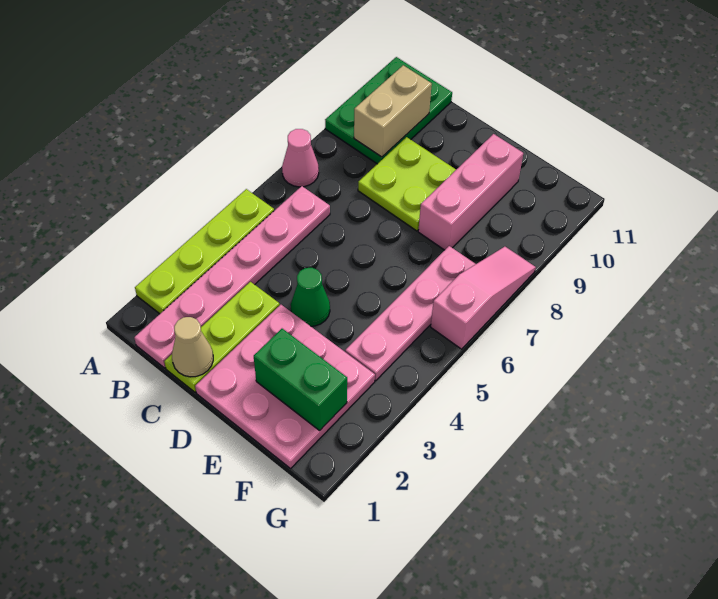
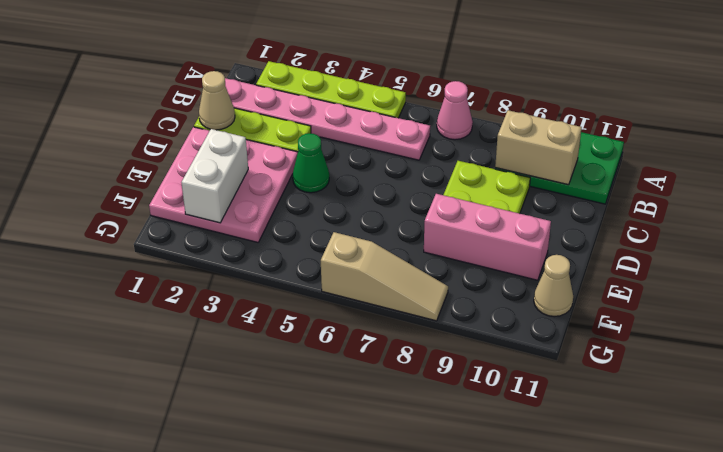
green brick E2:F2 level 2 -> white brick E2:F2 level 2
pink plate F4:F7 level 1 -> none
none -> tan cone F11 level 1
pink slope G6:G8 level 1 top 6 -> tan slope G6:G8 level 1 top 6

